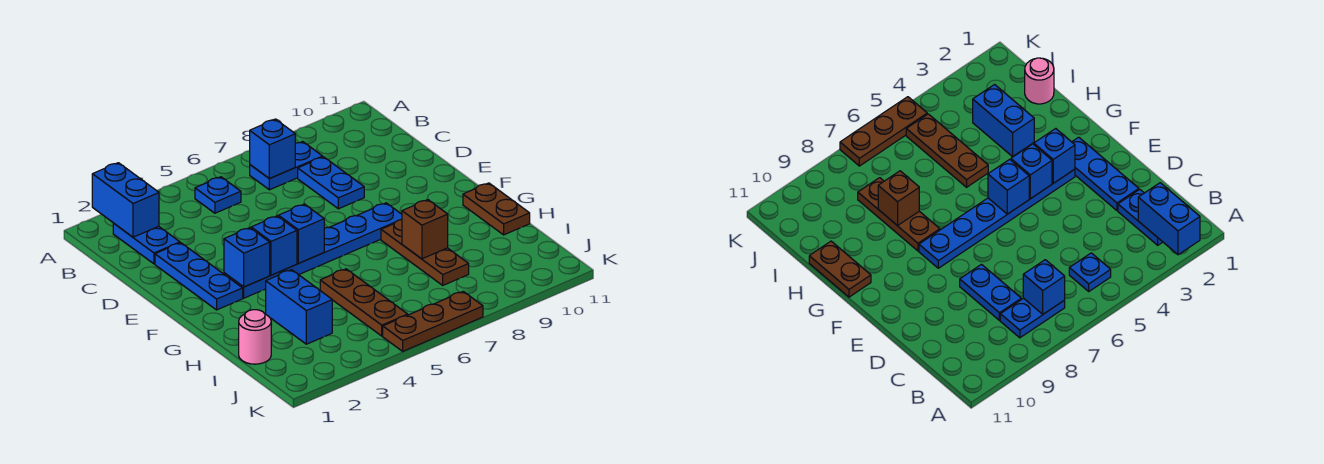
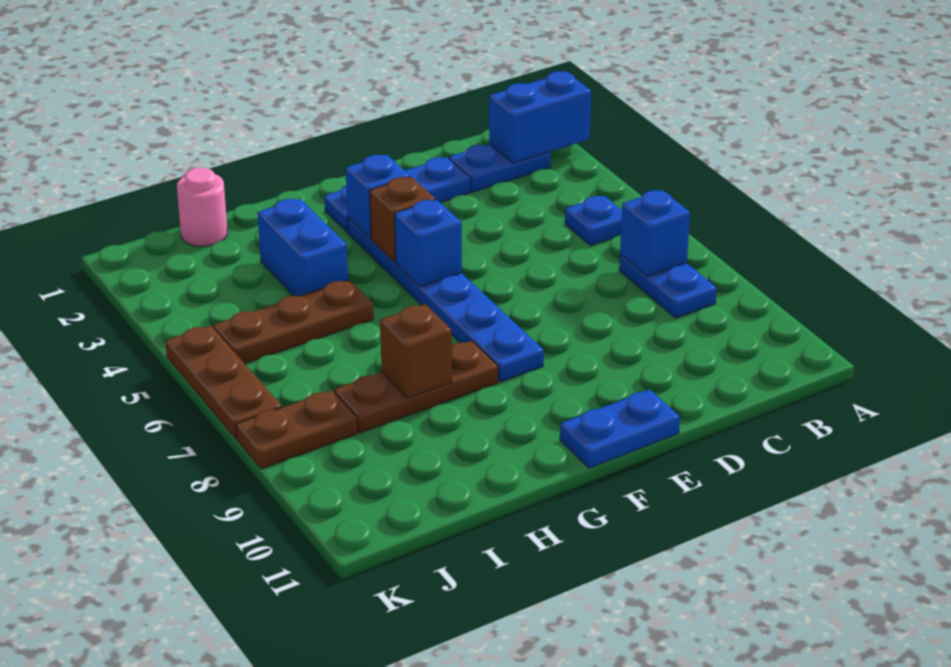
blue plate C8:D8 level 1 -> blue plate E11:F11 level 1
blue brick F4 level 2 -> brown brick F4 level 2
brown plate G11:H11 level 1 -> brown plate J8:K8 level 1
blue brick H3:I3 level 1 -> blue brick H3:H4 level 1

